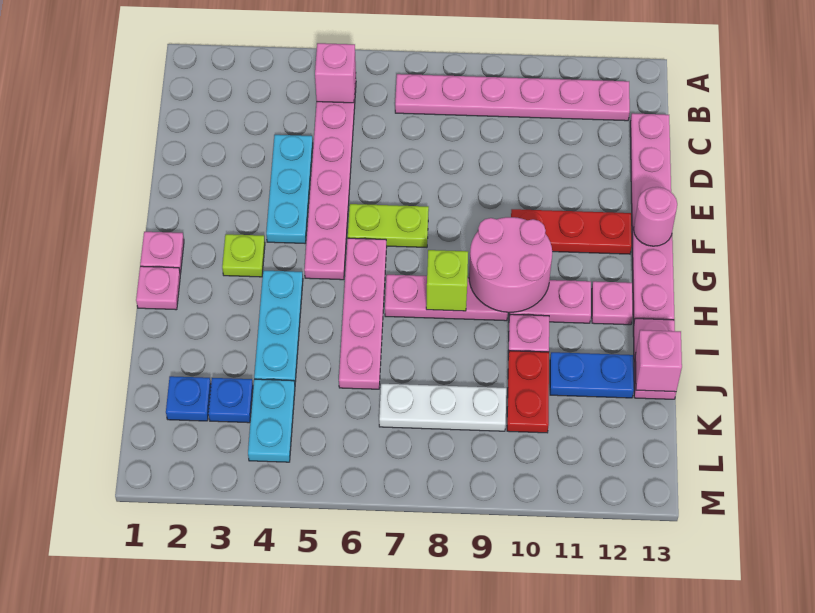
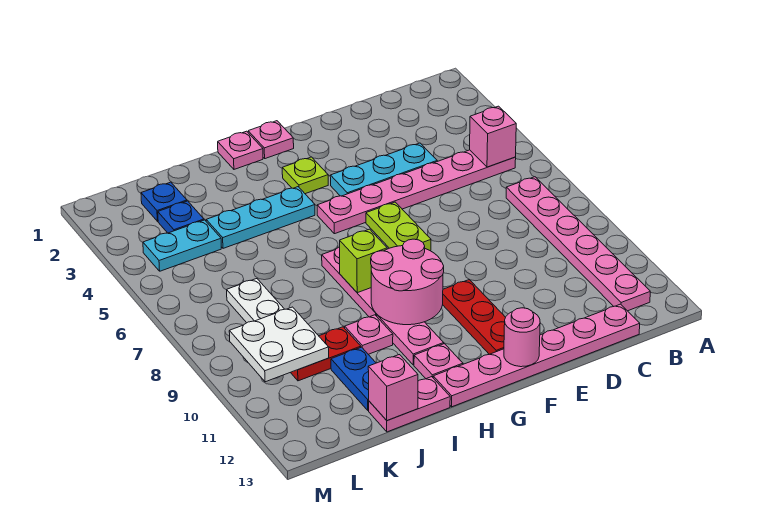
pink plate G6:J6 level 1 -> none
none -> white plate K9:L10 level 2

